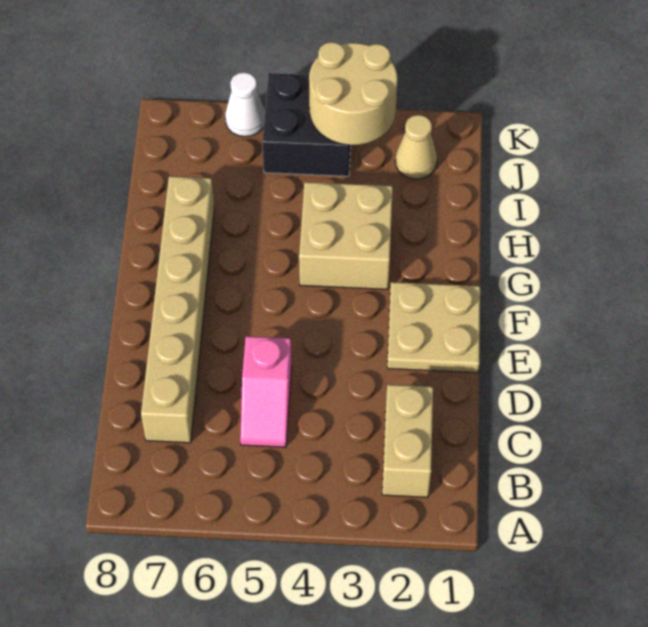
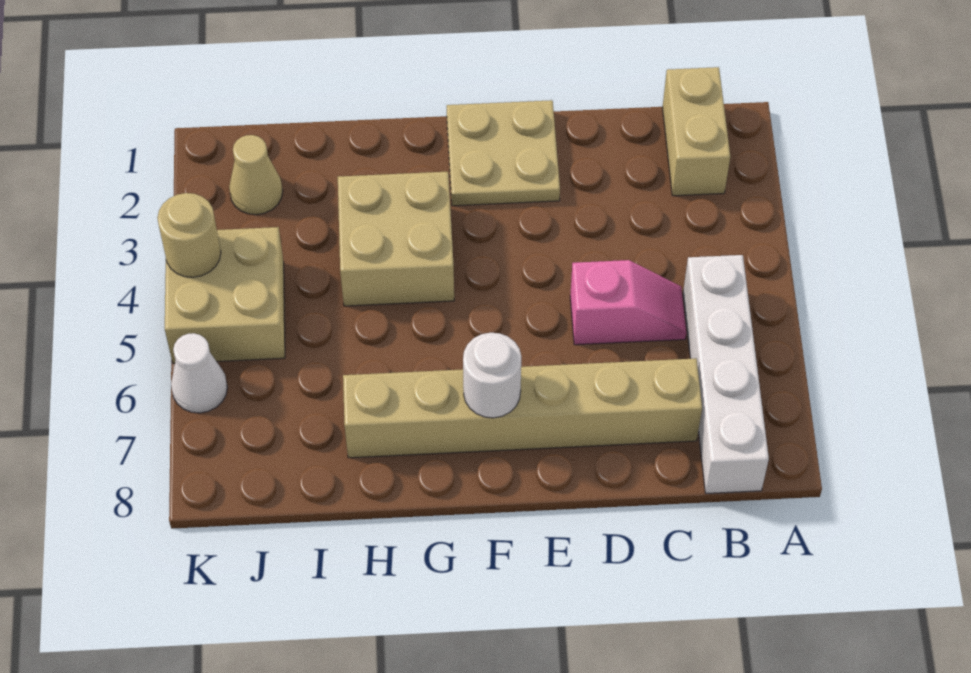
tan brick B2:C2 level 1 -> tan brick B1:B2 level 1
none -> white brick B5:B8 level 1
none -> white round brick F7 level 2
tan round brick J3:K4 level 2 -> tan round brick K4 level 2
black brick J4:K5 level 1 -> tan brick J4:K5 level 1

